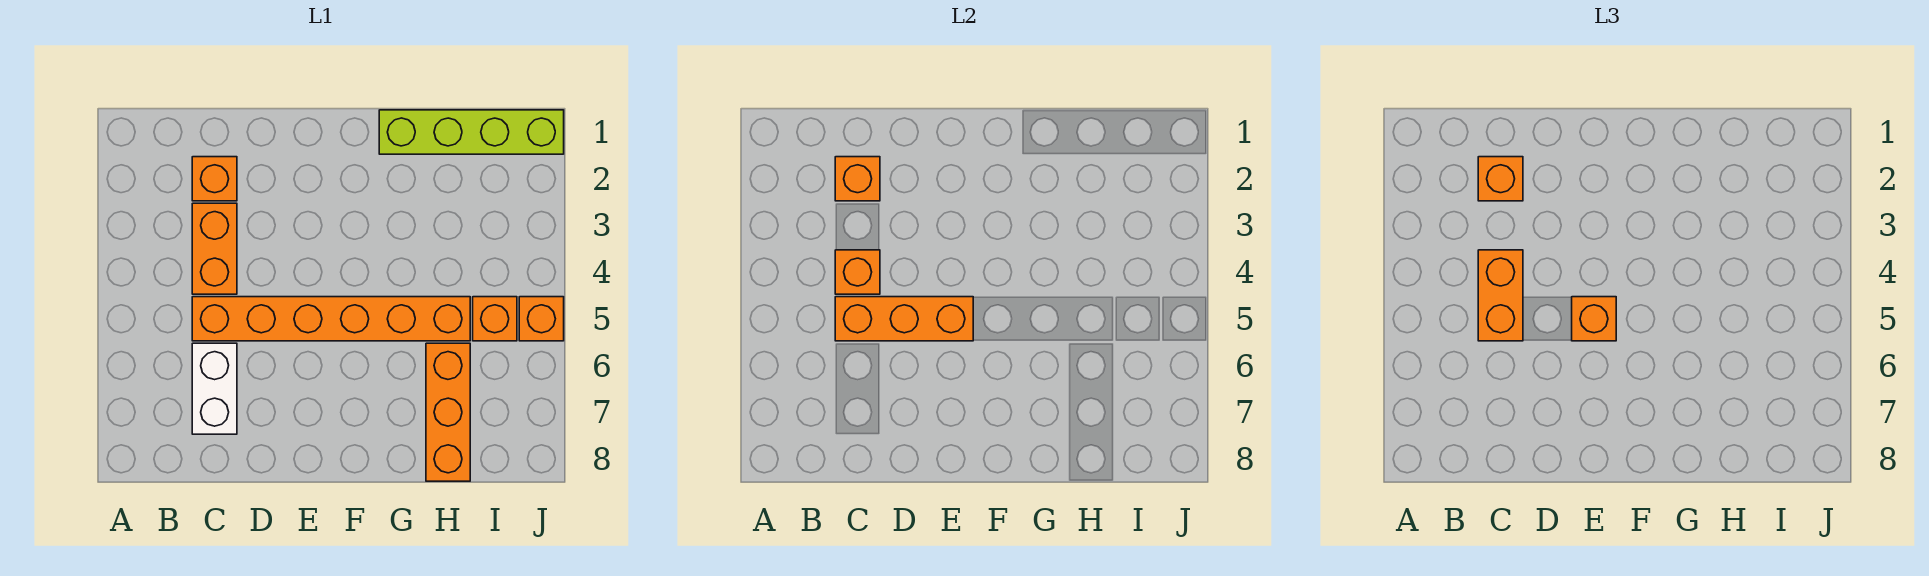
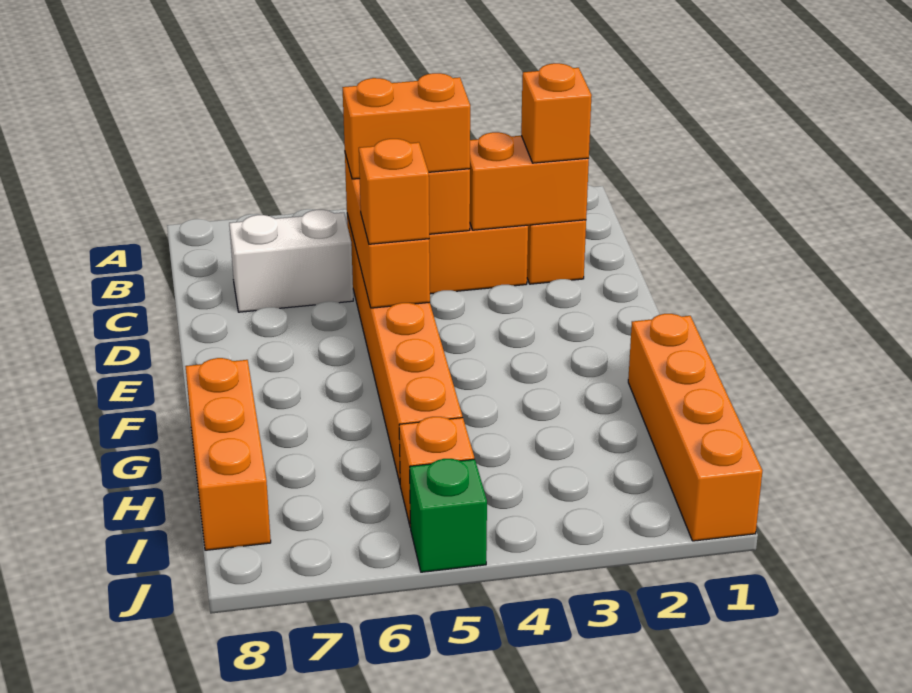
orange brick C2 level 2 -> orange brick C2:C3 level 2
lime brick G1:J1 level 1 -> orange brick G1:J1 level 1
orange brick H6:H8 level 1 -> orange brick G8:I8 level 1
orange brick J5 level 1 -> green brick J5 level 1

